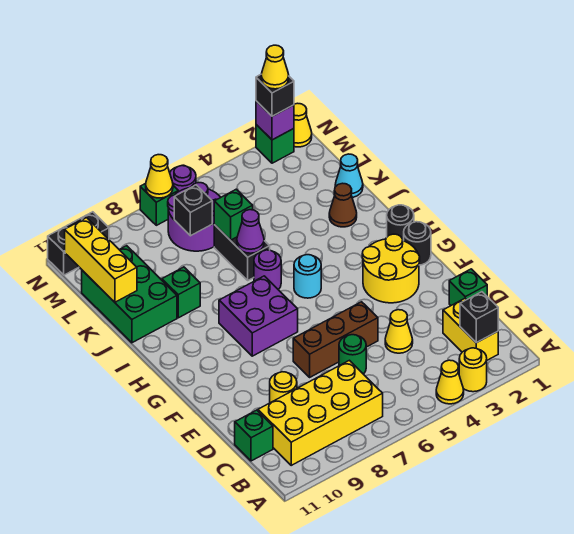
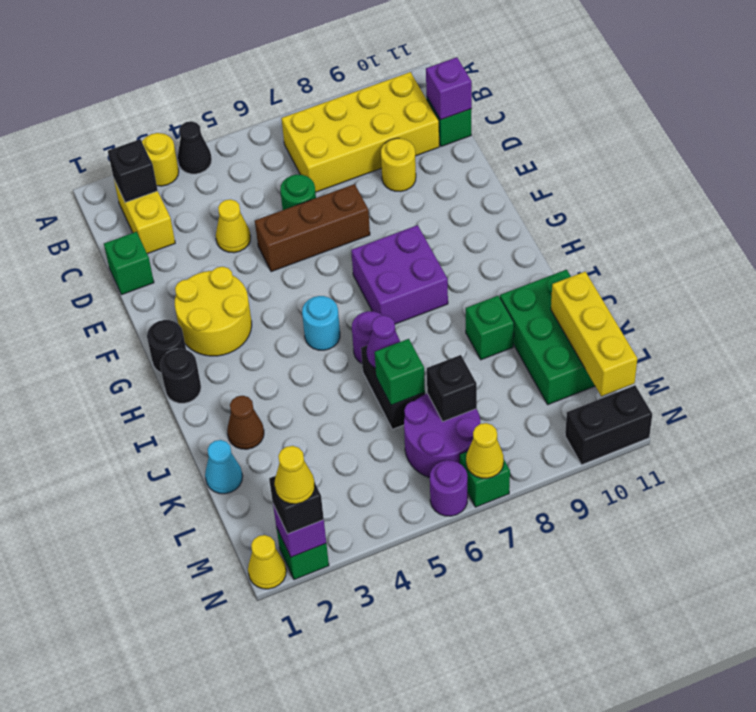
yellow cone A4 level 1 -> black cone A4 level 1
none -> purple brick C11 level 2

